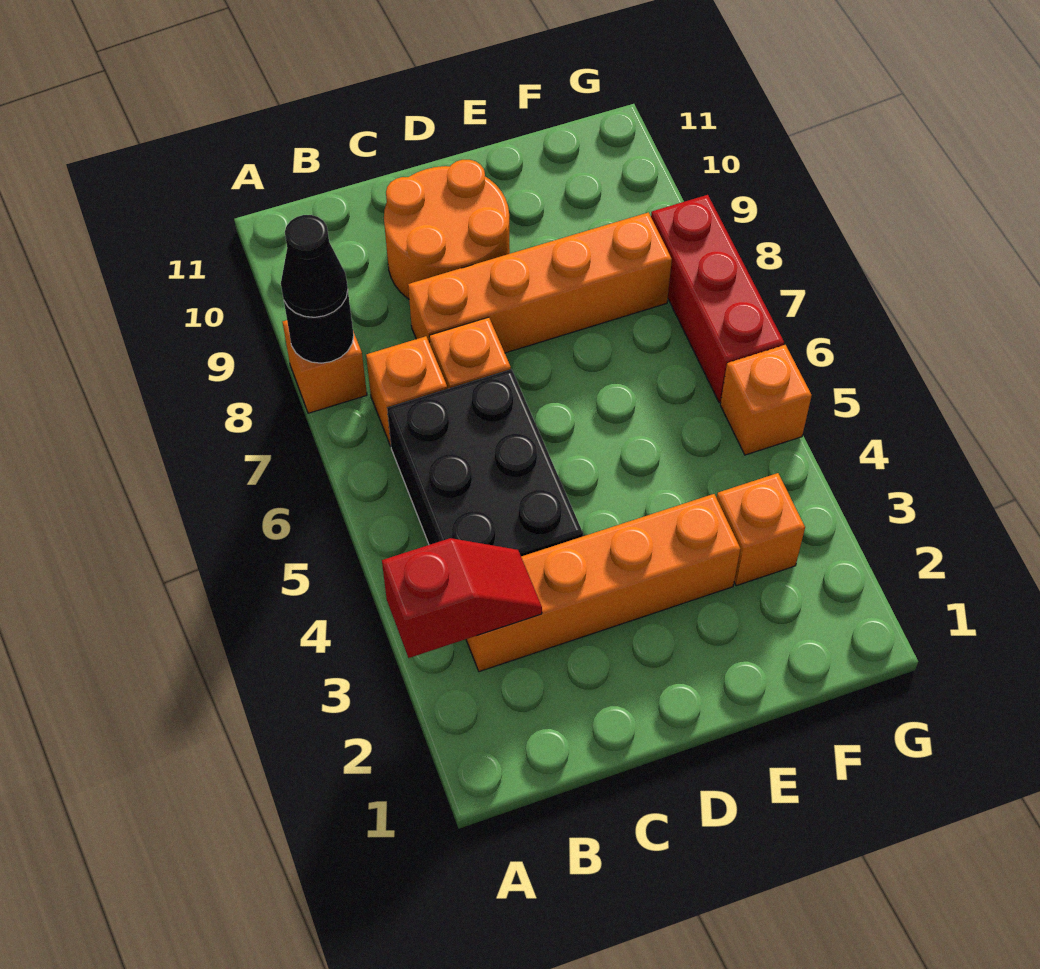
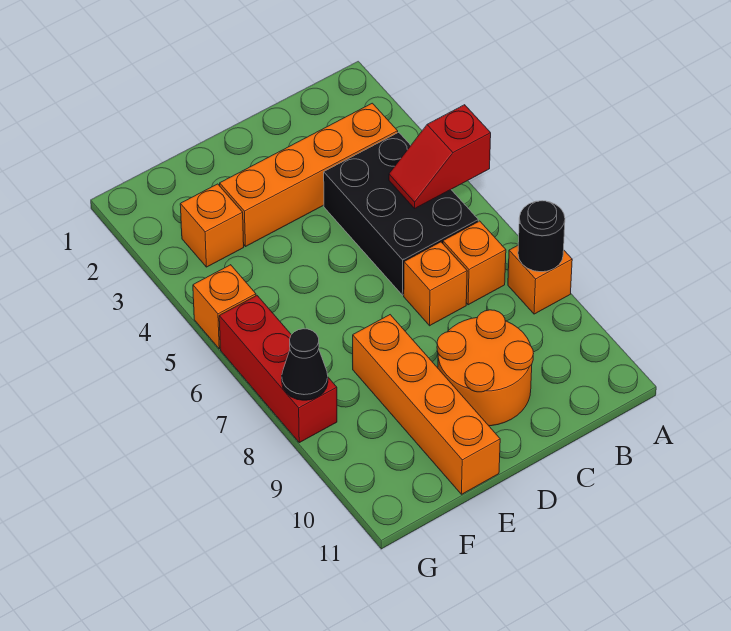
red slope A3:B3 level 2 top A -> red slope A5:B5 level 2 top A
black cone A8 level 3 -> black cone G8 level 2
orange brick C8:F8 level 1 -> orange brick E8:E11 level 1

